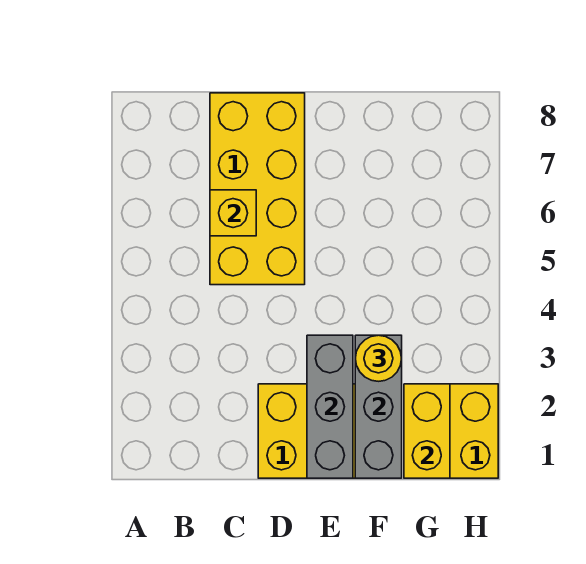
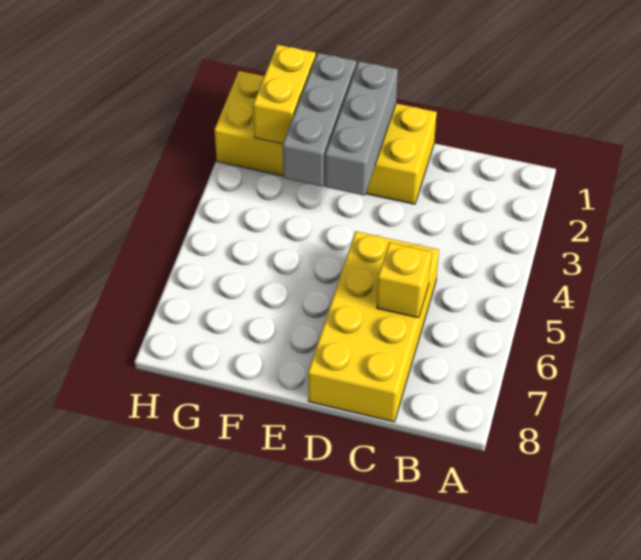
yellow round brick F3 level 3 -> none

